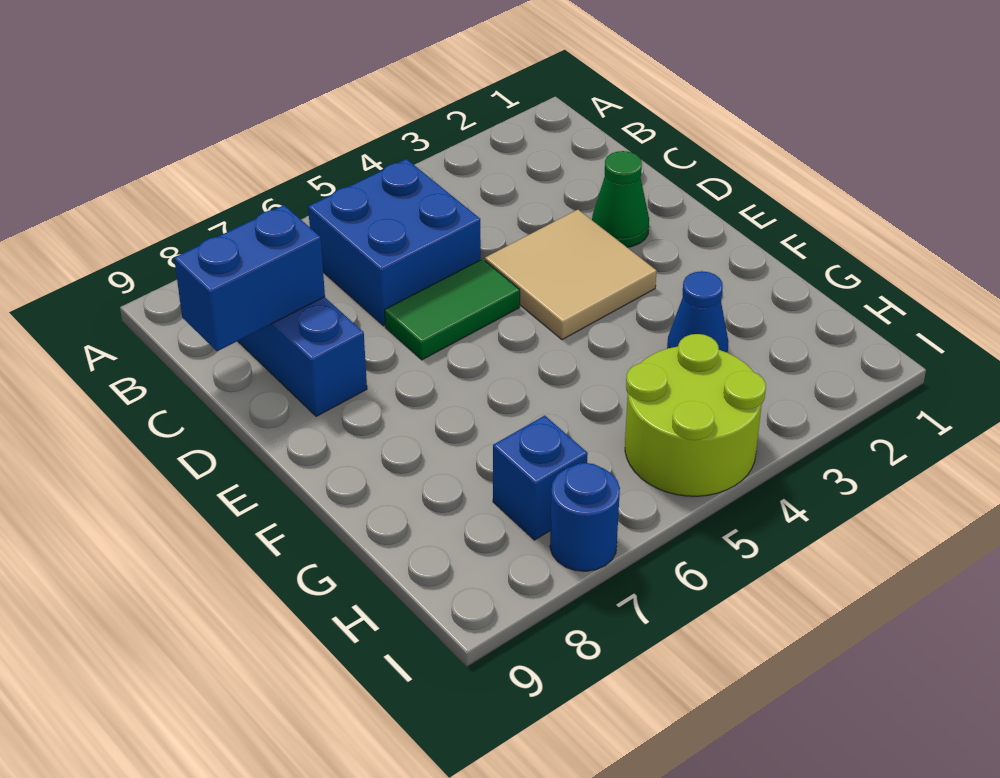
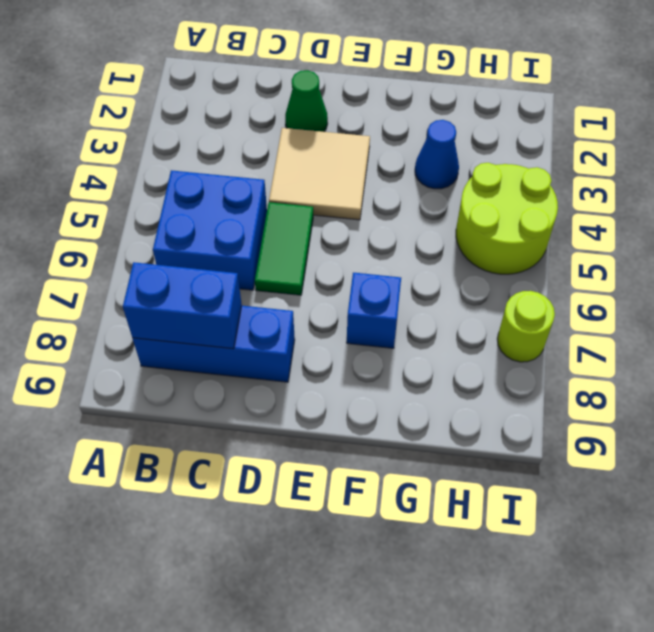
blue brick C8:C9 level 2 -> blue brick B8:C8 level 2
blue brick H7 level 1 -> blue brick F7 level 1
blue round brick I7 level 1 -> lime round brick I7 level 1

